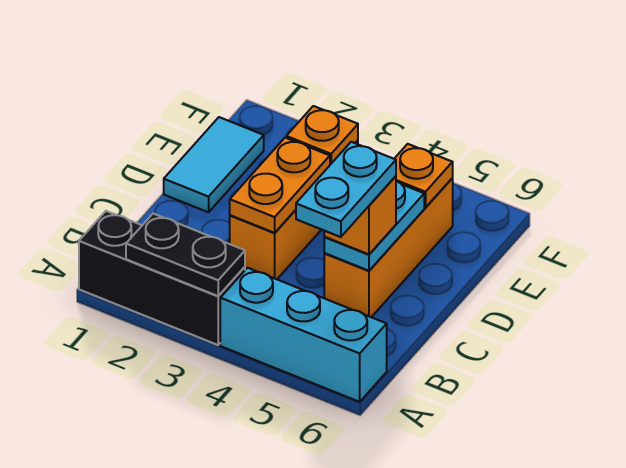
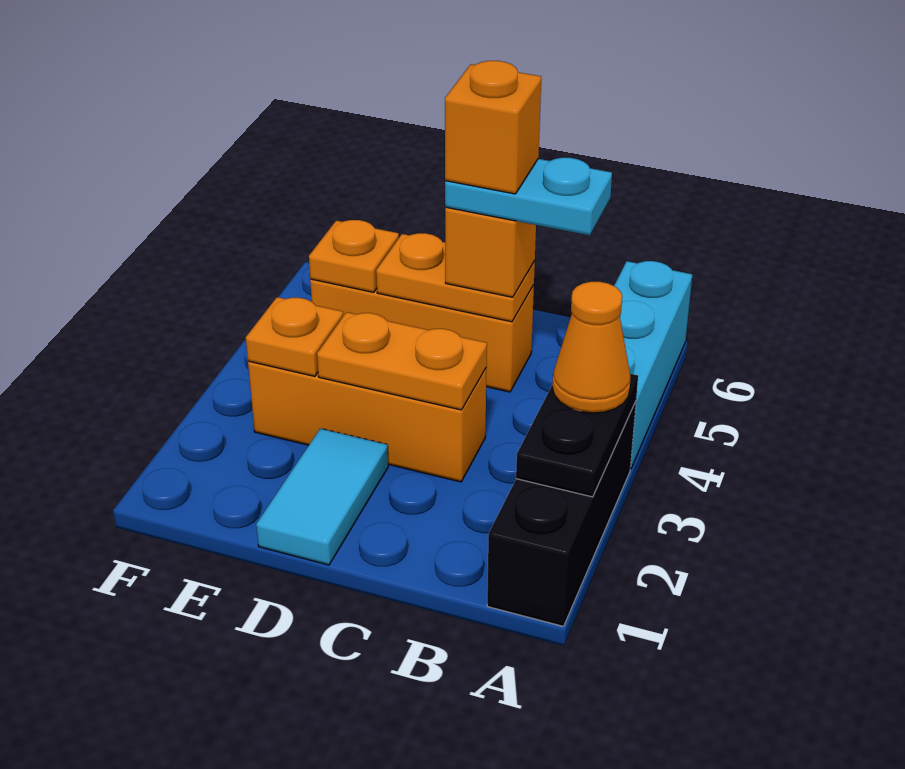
none -> orange cone A3 level 3
cyan plate C5:D5 level 2 -> orange plate C5:D5 level 2
none -> orange brick C5 level 5
cyan tile D1:E1 level 1 -> cyan tile D1:D2 level 1

